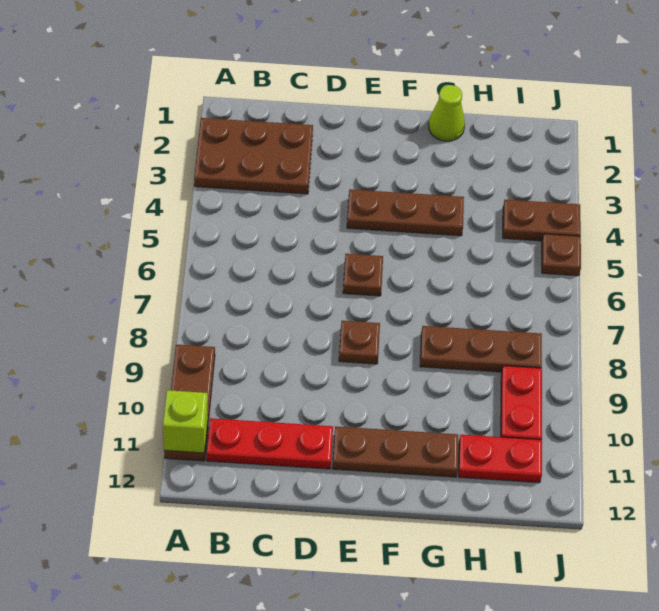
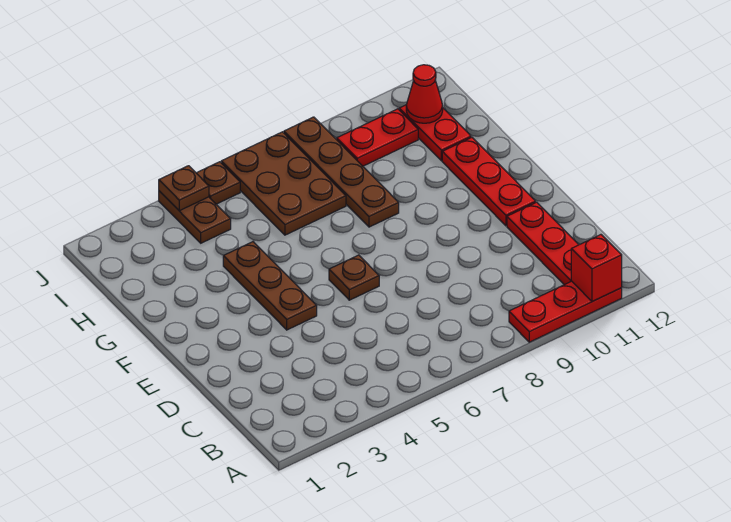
brown plate A2:C3 level 1 -> brown plate H6:J7 level 1
brown plate A9:A11 level 1 -> red plate A9:A11 level 1
lime brick A11 level 2 -> red brick A11 level 2
brown plate E8 level 1 -> brown plate J4 level 2
brown plate E11:G11 level 1 -> red plate E11:G11 level 1
lime cone G1 level 1 -> none
brown plate G8:I8 level 1 -> brown plate G8:J8 level 1
none -> red cone I11 level 2

